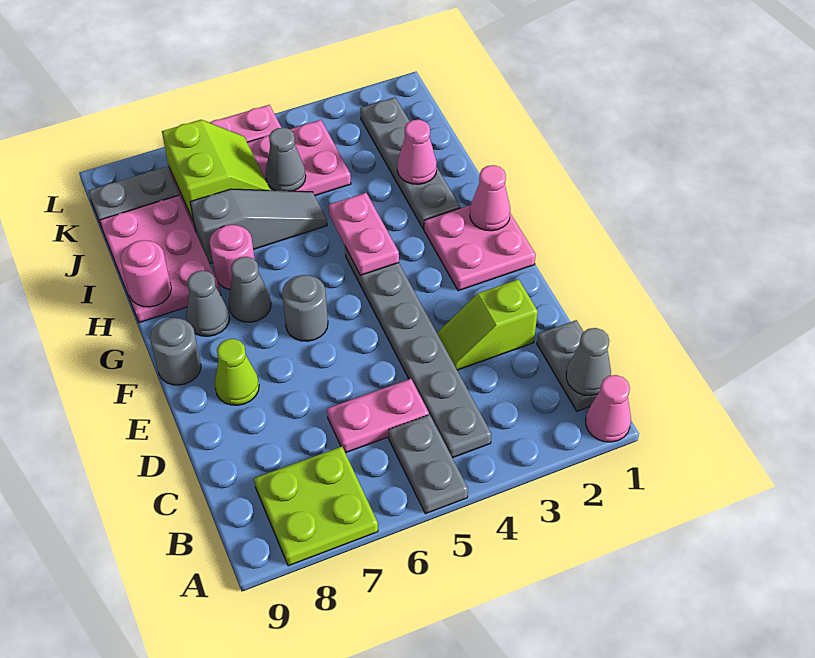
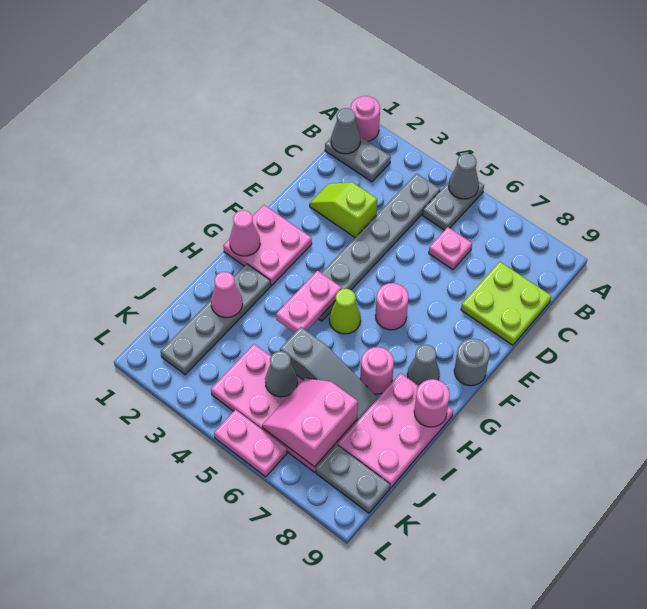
pink cone A1 level 1 -> pink round brick A1 level 1
lime plate A7:B8 level 1 -> lime plate C8:D9 level 1
grey plate B1:C1 level 1 -> grey plate B1:B2 level 1
pink plate C5:C6 level 1 -> pink plate C6 level 1
lime slope D2:D3 level 1 top 2 -> lime slope D2:D3 level 1 top 3
lime cone E8 level 1 -> lime cone G5 level 1
grey round brick F6 level 1 -> pink round brick F6 level 1
grey cone G7 level 1 -> grey cone A5 level 2
grey slope I5:I7 level 1 top 7 -> grey slope I5:I7 level 1 top 5
lime slope J6:K7 level 2 top 7 -> pink slope J6:K7 level 2 top 7

